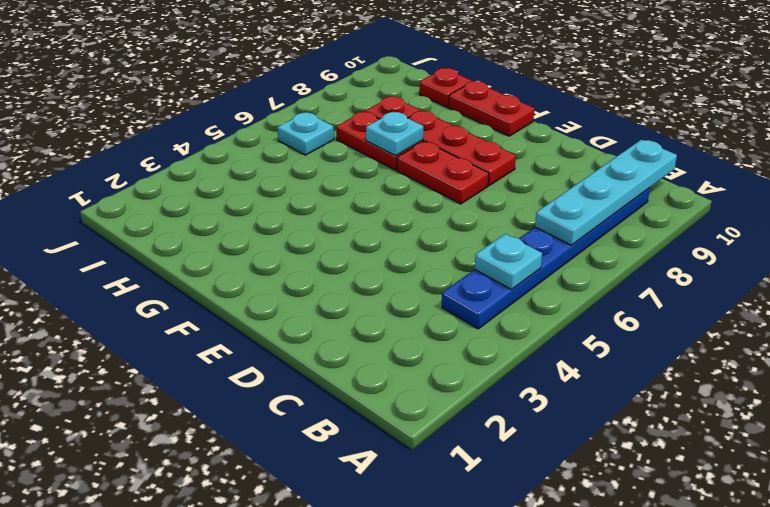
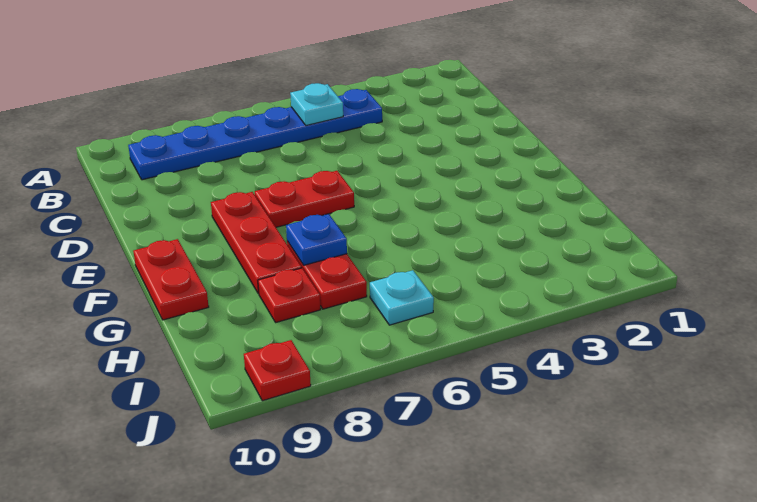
cyan plate B7:B10 level 2 -> none
red plate E7:F7 level 1 -> red plate E6:E7 level 1
cyan plate G7 level 2 -> blue plate G7 level 2
red plate H10 level 1 -> red plate J9 level 1

